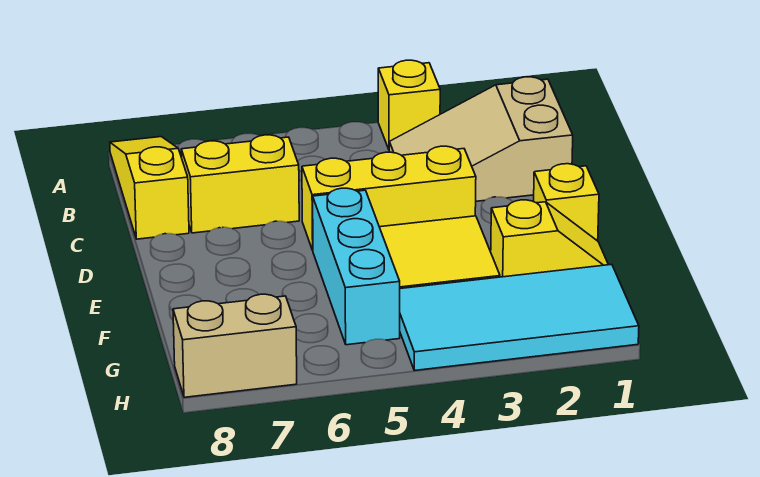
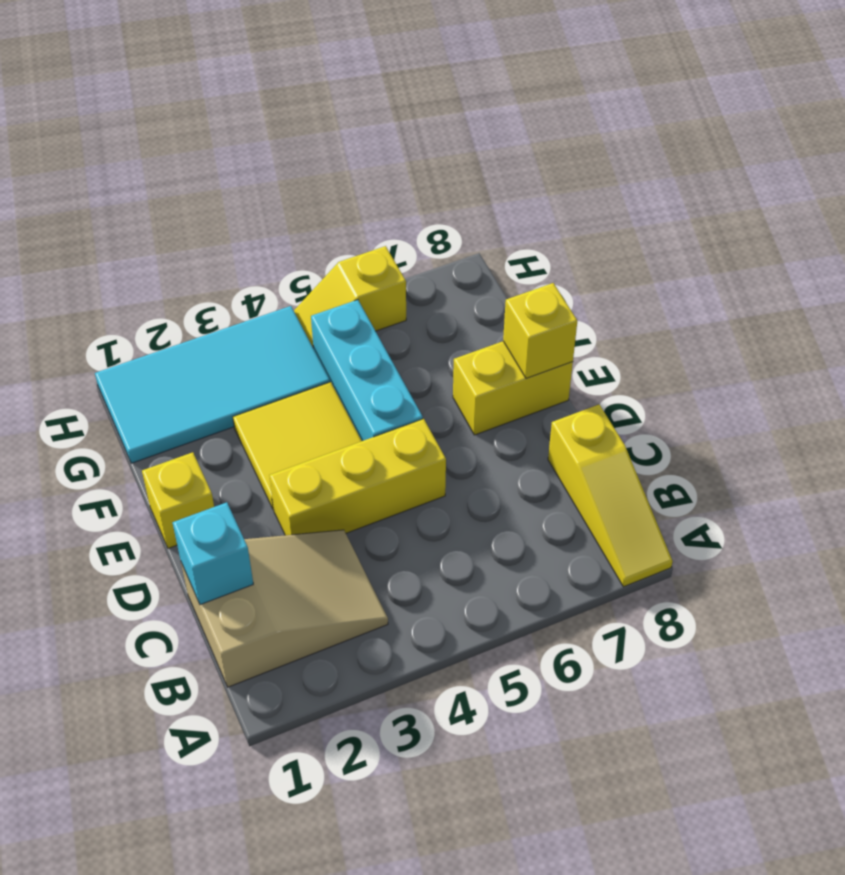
yellow brick A3 level 1 -> yellow brick E8 level 2
none -> cyan brick C1 level 2
yellow brick C6:C7 level 1 -> yellow brick E7:E8 level 1
yellow slope F1:F2 level 1 top 2 -> yellow slope H5:H6 level 1 top 6
tan brick H7:H8 level 1 -> none

